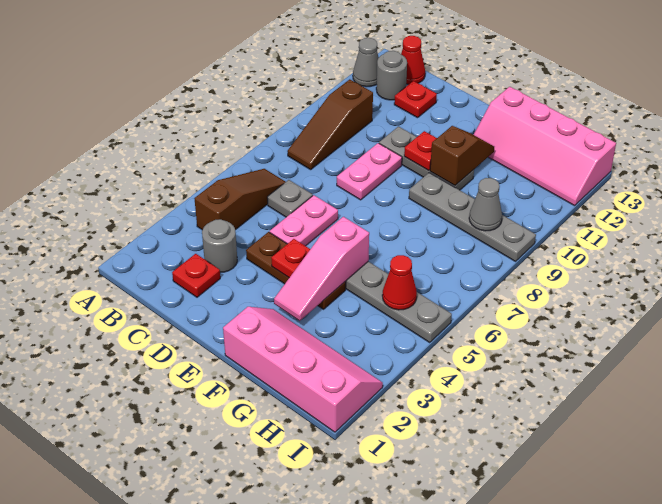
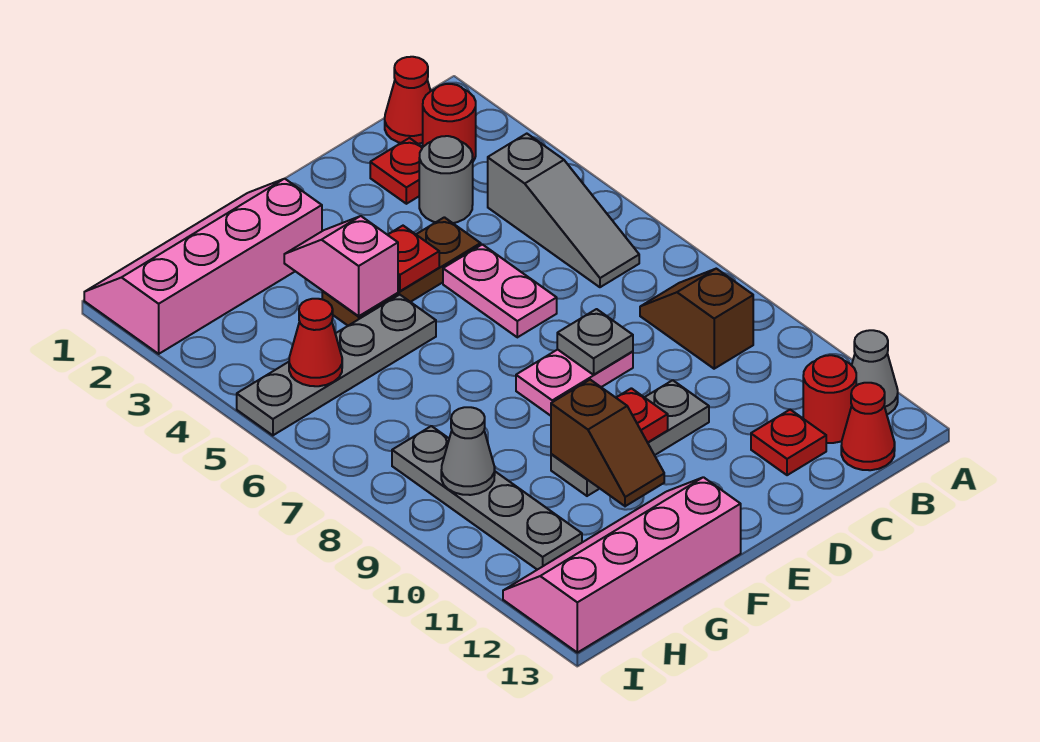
none -> red cone B1 level 1
none -> red round brick B2 level 1
brown slope B4:B6 level 1 top 4 -> grey slope B4:B6 level 1 top 4
brown slope B8:B10 level 1 top 10 -> brown slope B8:B9 level 1 top 9
grey round brick B12 level 1 -> red round brick B12 level 1
grey plate C6 level 1 -> grey plate D8 level 2
pink plate D8:D9 level 1 -> pink plate D8:E8 level 1
pink slope F1:I2 level 1 top 1 -> pink slope F1:I2 level 1 top 2
pink slope F3:F5 level 2 top 5 -> pink slope F3:F4 level 2 top 4
grey plate F9:I9 level 1 -> grey plate H8:H11 level 1

